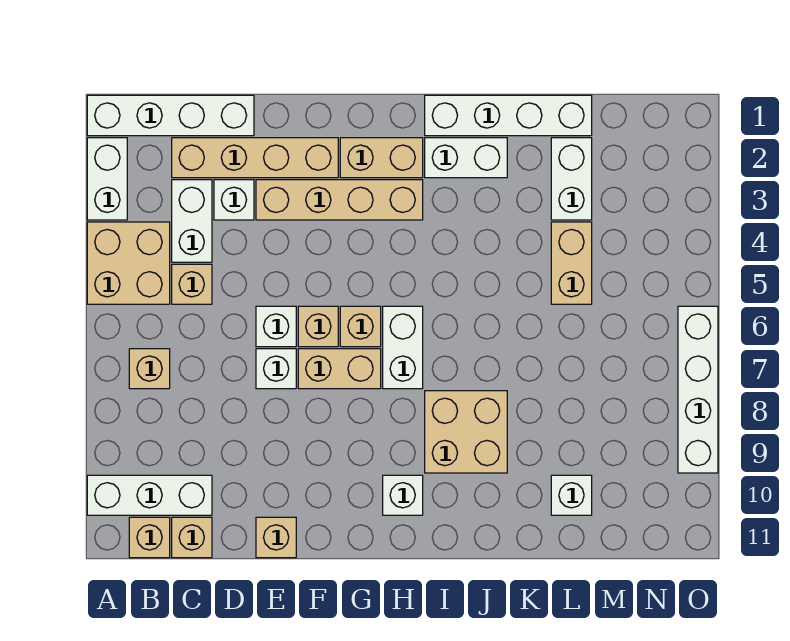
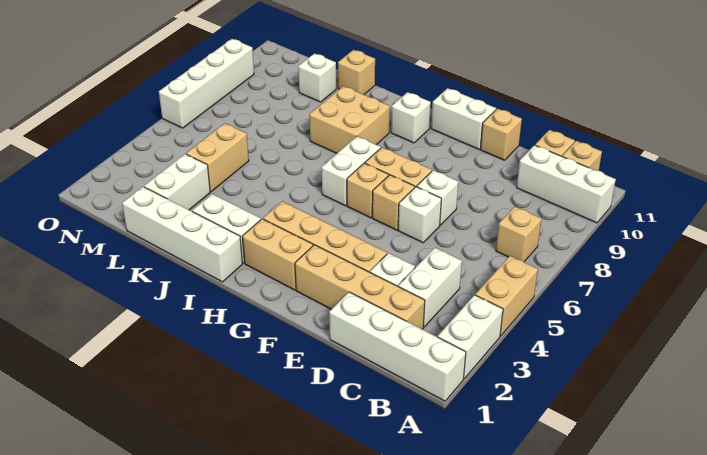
tan brick A4:B5 level 1 -> tan brick A4:A5 level 1
tan brick C5 level 1 -> tan brick K11 level 1
none -> white brick F11:G11 level 1

